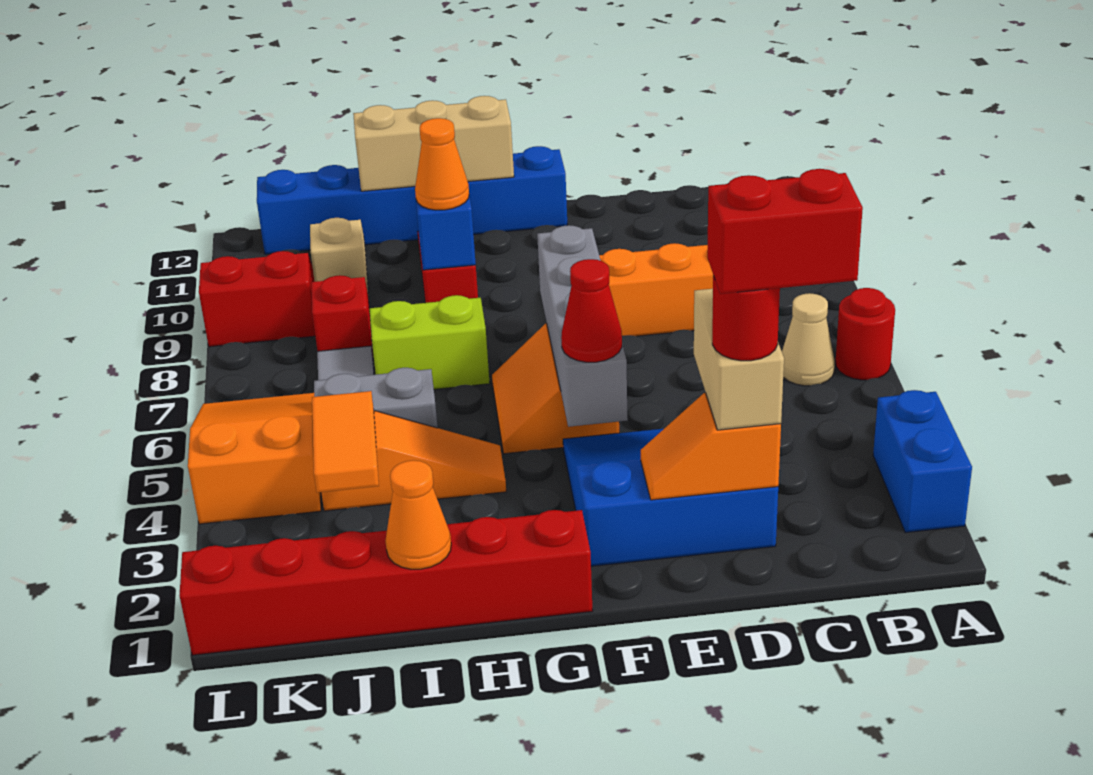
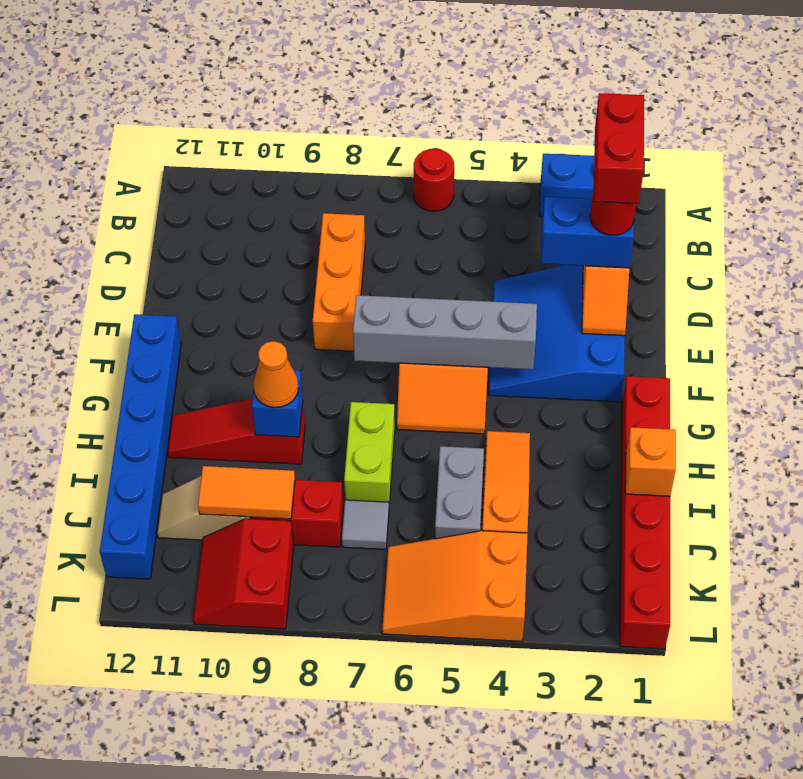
tan cone B6 level 1 -> none
tan brick D2:D3 level 3 -> blue brick D2:D3 level 3
red cone F4 level 3 -> none
tan brick G12:I12 level 2 -> none
orange cone I1 level 2 -> orange brick I1 level 2
orange tile J3:J4 level 2 -> orange tile J9:J10 level 2

